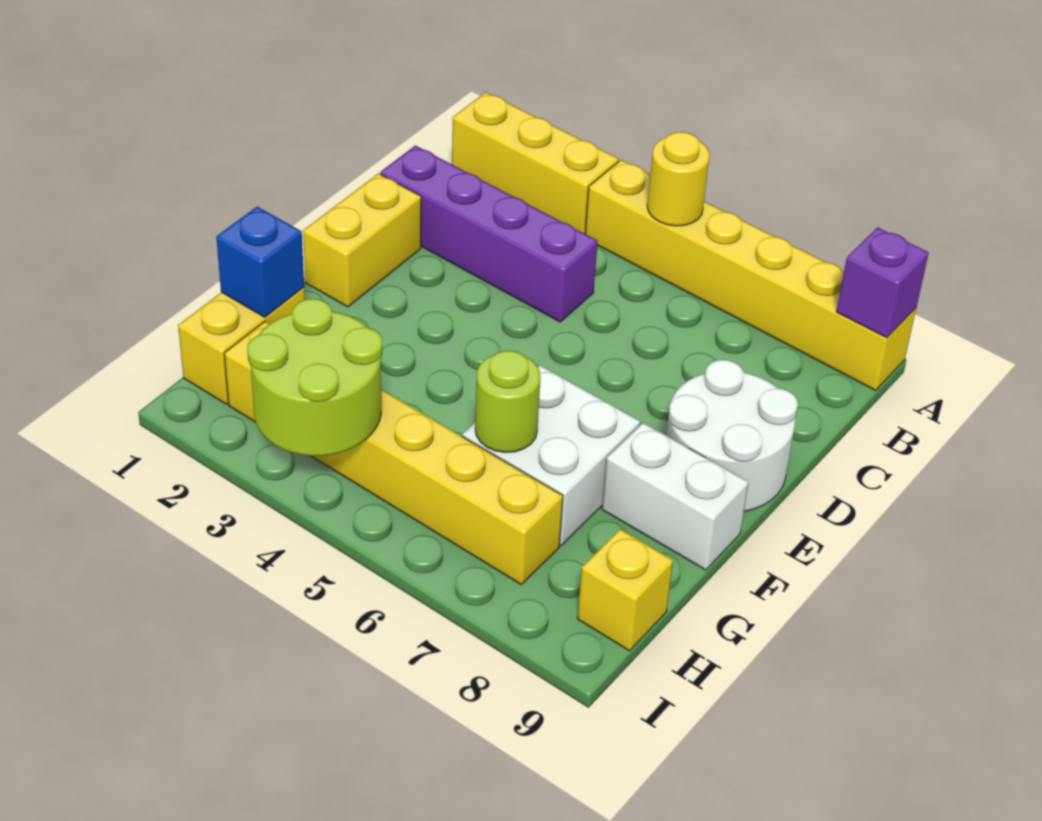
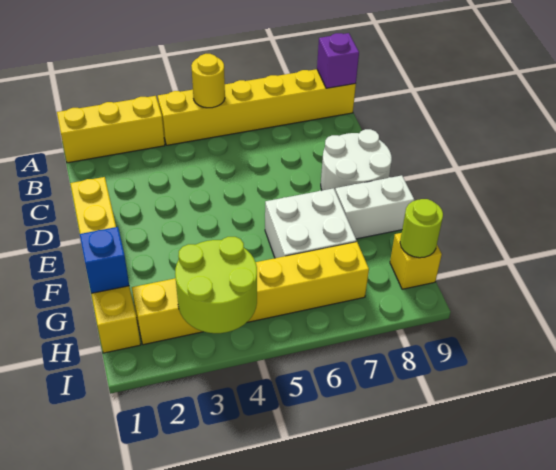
purple brick C1:C4 level 1 -> none
lime round brick G6 level 2 -> lime round brick H9 level 2

